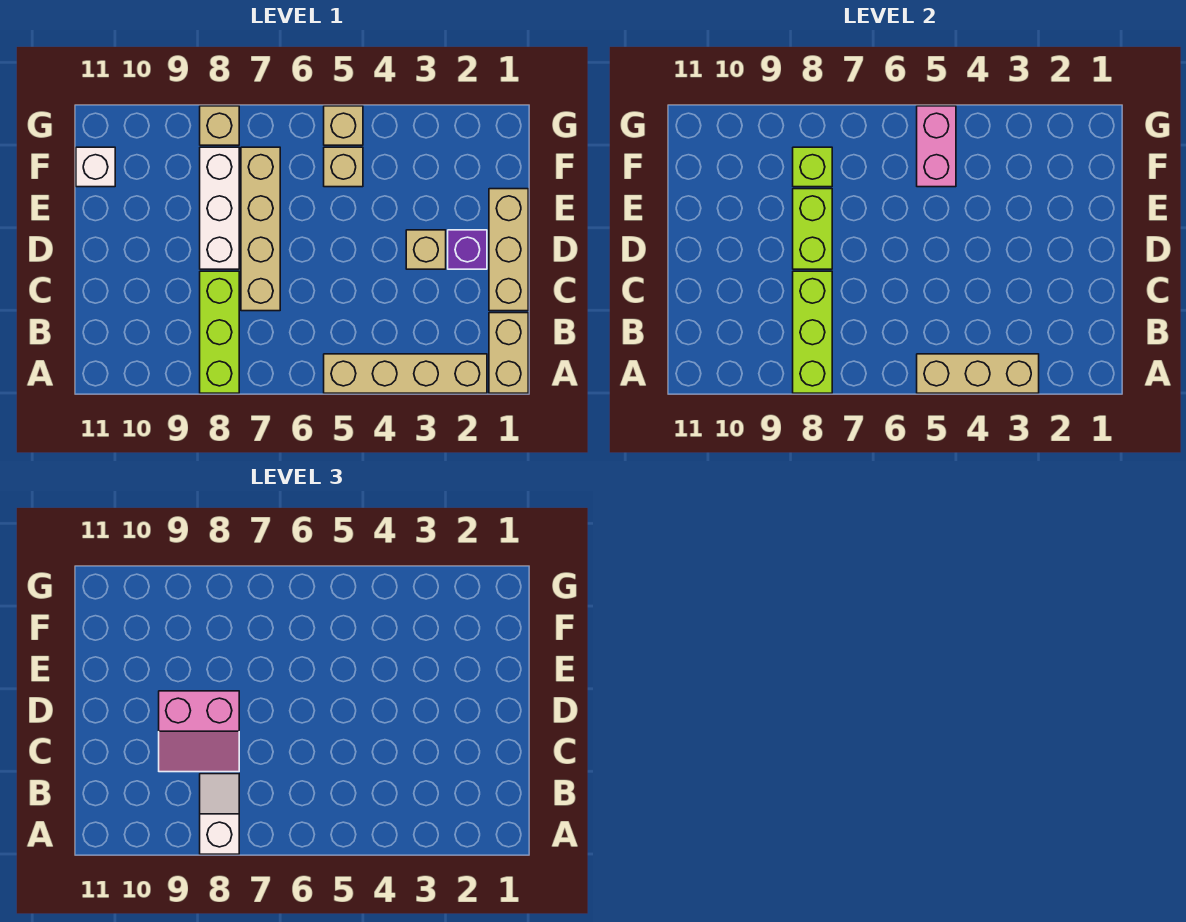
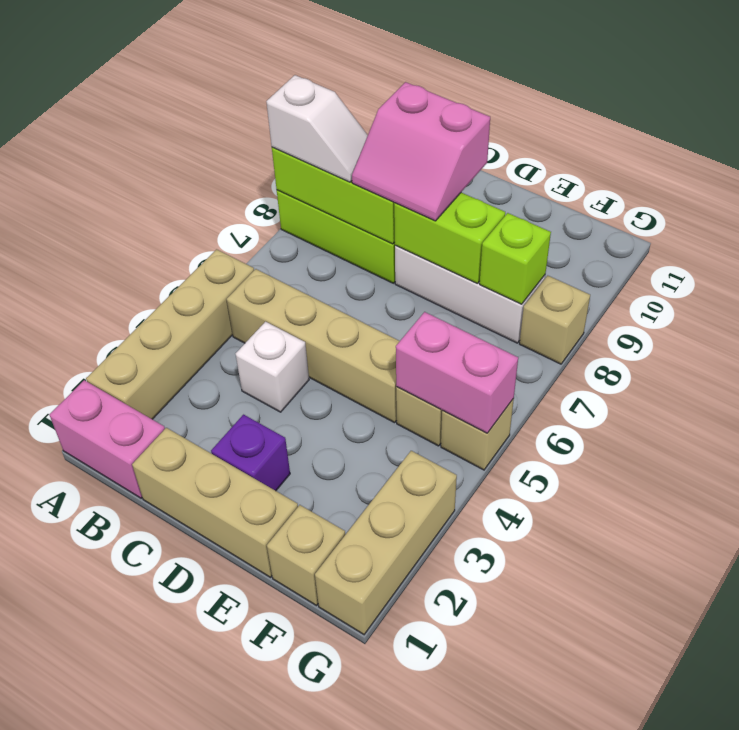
tan brick A1:B1 level 1 -> pink brick A1:B1 level 1
tan brick A3:A5 level 2 -> tan brick G1:G3 level 1
tan brick C7:F7 level 1 -> tan brick B5:E5 level 1
pink slope C8:D9 level 3 top D -> pink slope C8:D9 level 3 top 9
tan brick D3 level 1 -> tan brick F1 level 1
white brick F11 level 1 -> white brick C4 level 1

